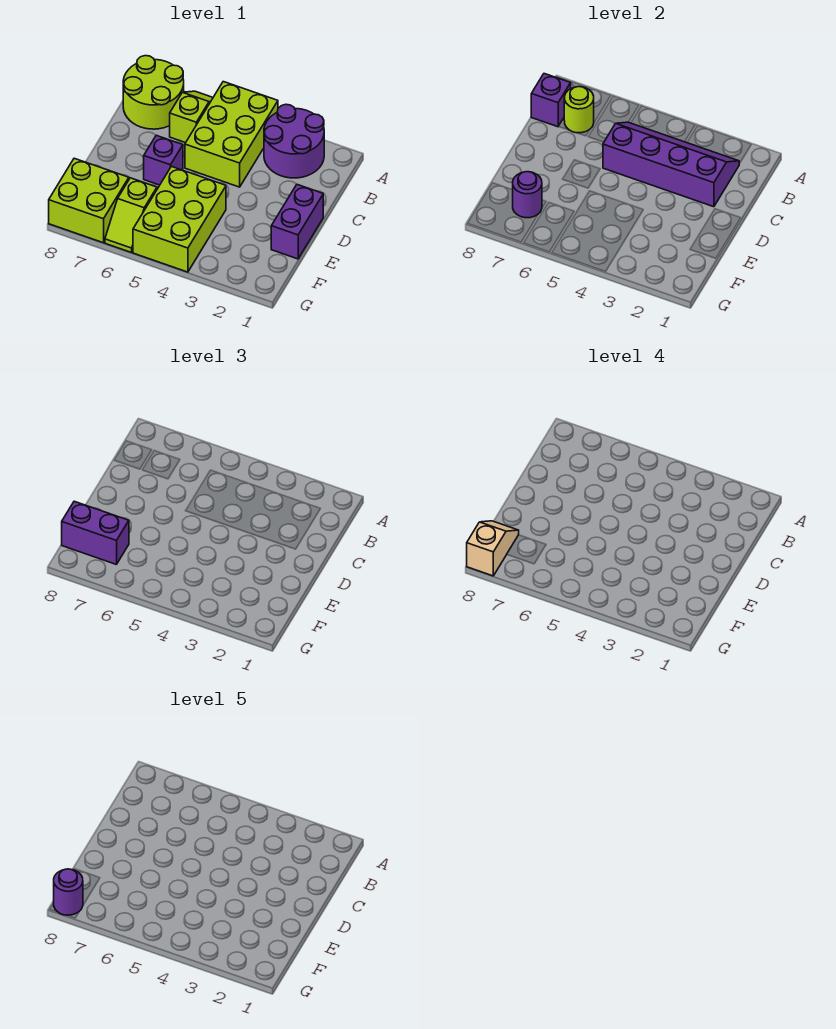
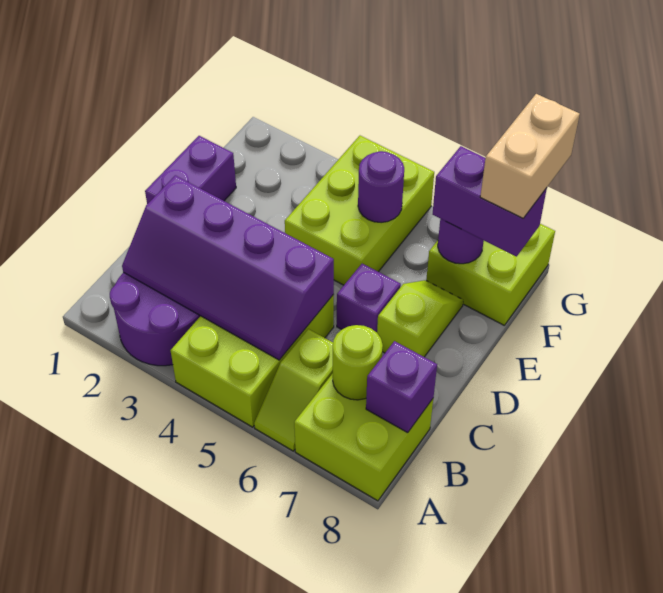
lime round brick A7:B8 level 1 -> lime brick A7:B8 level 1
lime slope F6:G6 level 1 top F -> lime slope D7:E7 level 1 top D
tan slope F8:G8 level 4 top G -> tan brick F8:G8 level 4
purple round brick G8 level 5 -> purple round brick F5 level 2

